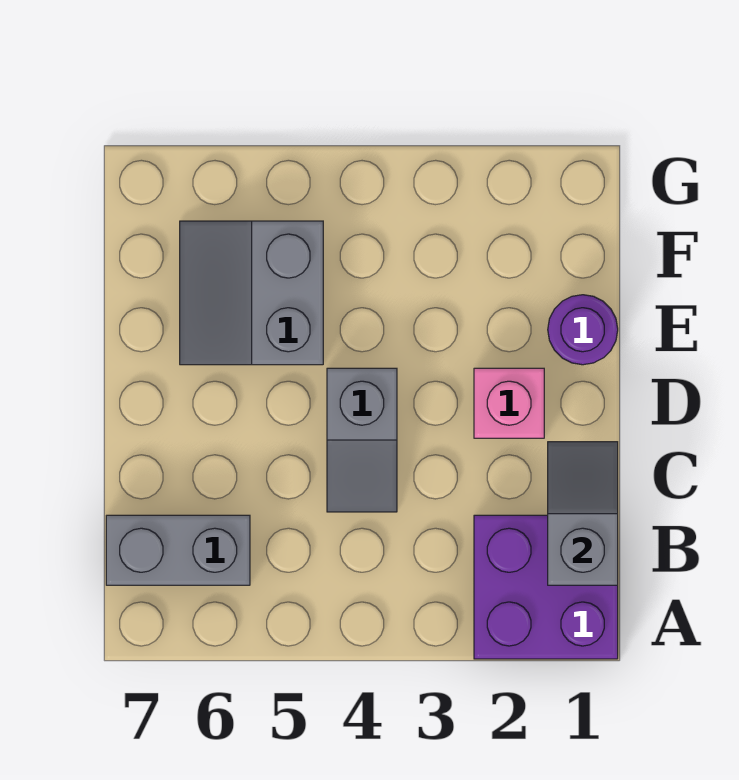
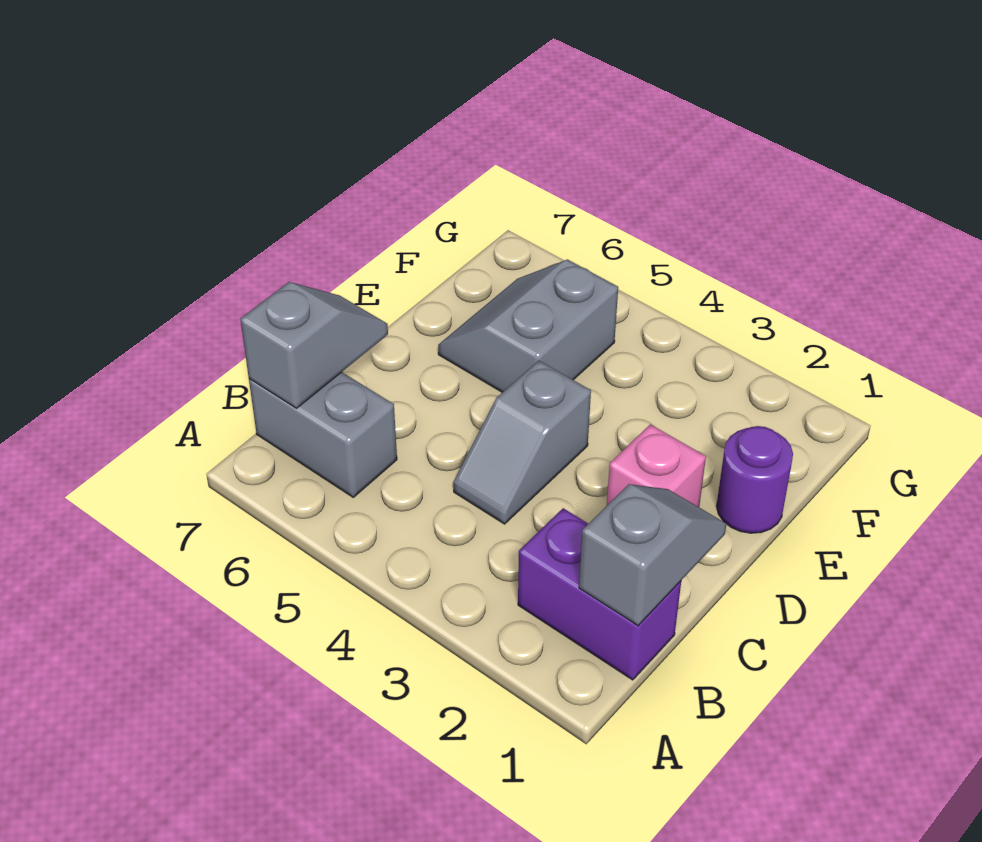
purple brick A1:B2 level 1 -> purple brick B1:B2 level 1
none -> grey slope B7:C7 level 2 top B

